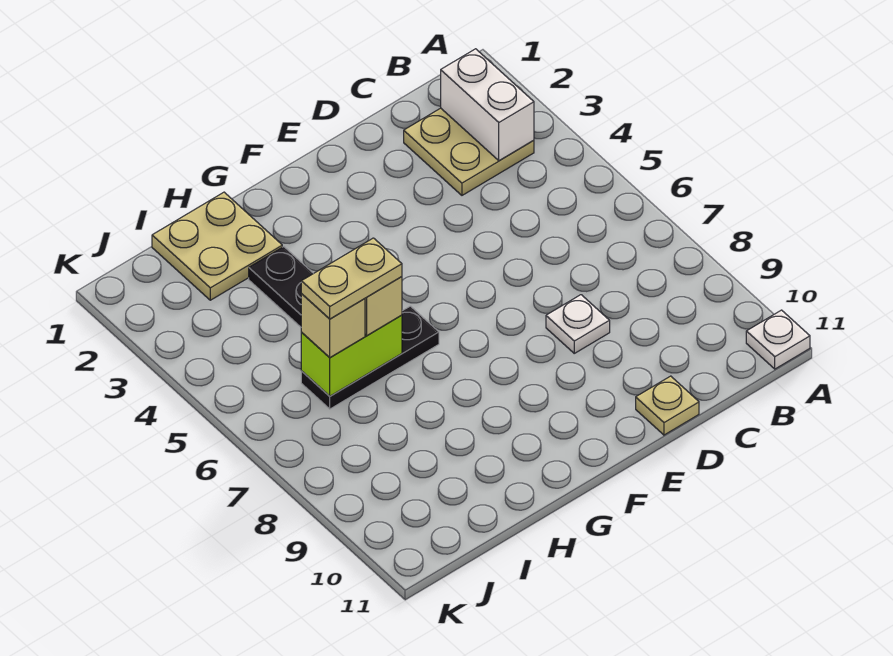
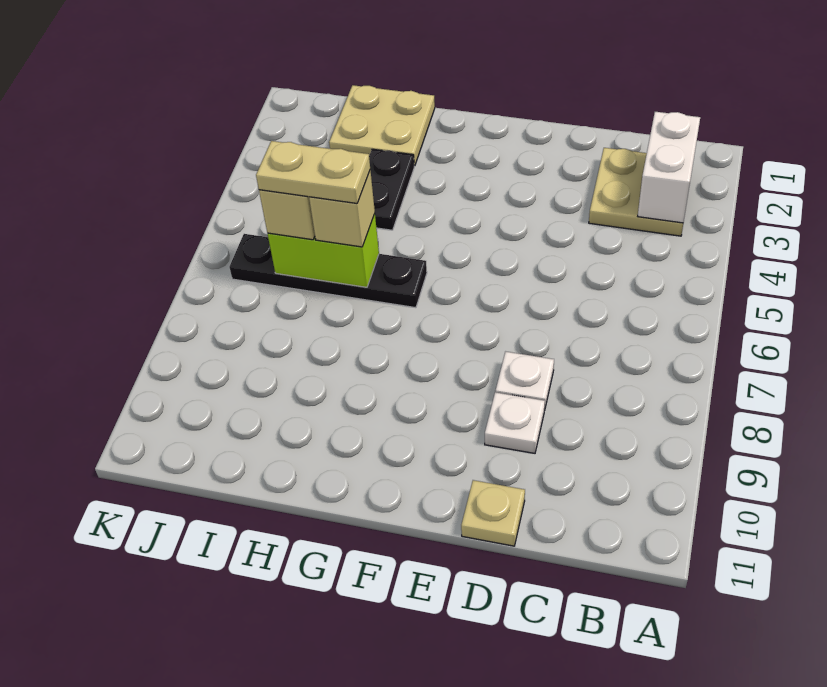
white plate A11 level 1 -> white plate D9 level 1
black plate G6:I6 level 1 -> black plate G6:J6 level 1

